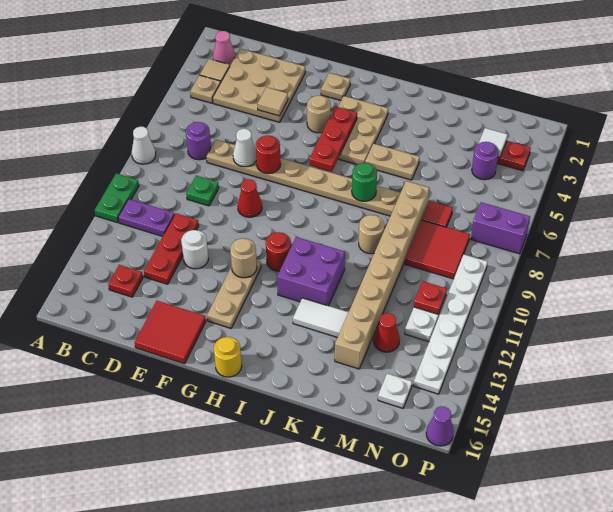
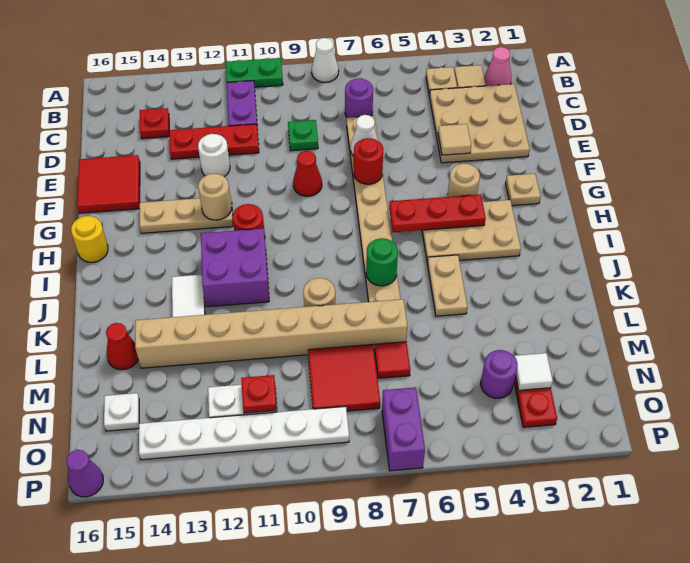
red cone M13 level 1 -> red cone L15 level 1

